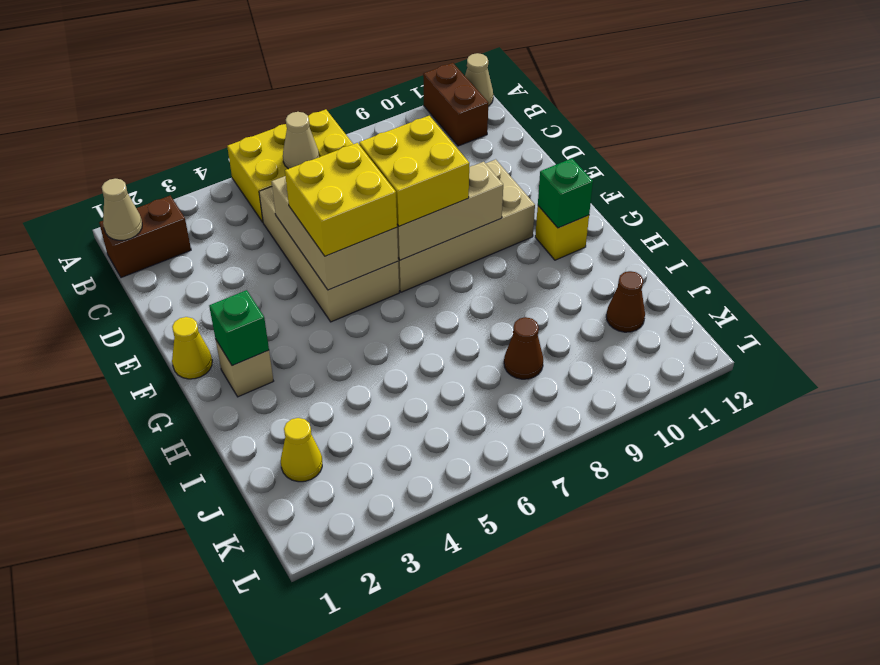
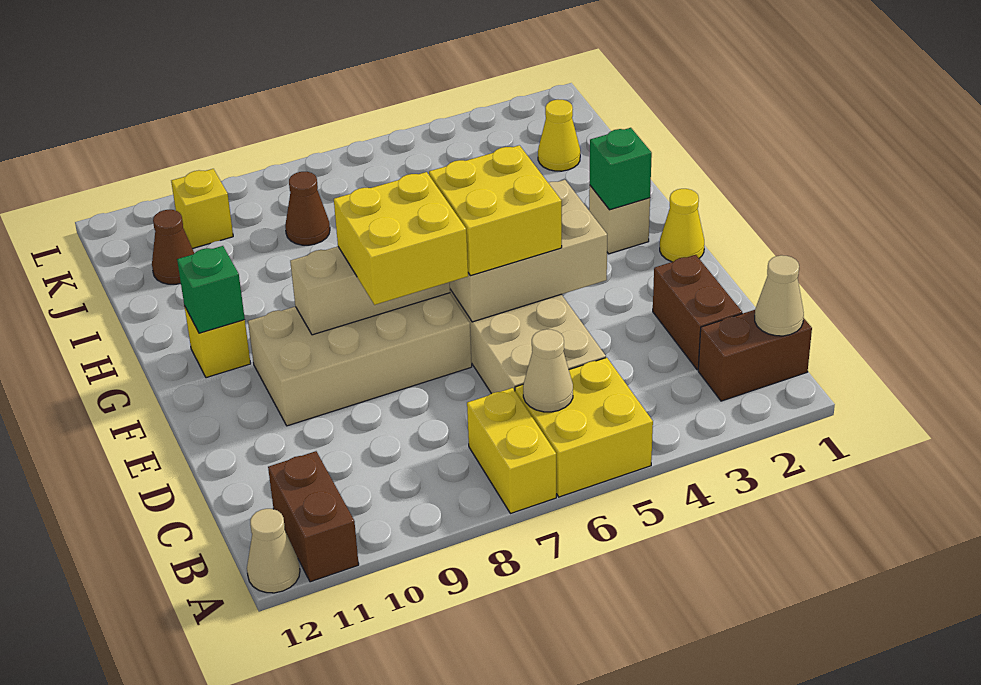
none -> brown brick C2:D2 level 1
tan brick D5:F6 level 2 -> tan brick E4:F6 level 2
none -> yellow brick K10 level 1

